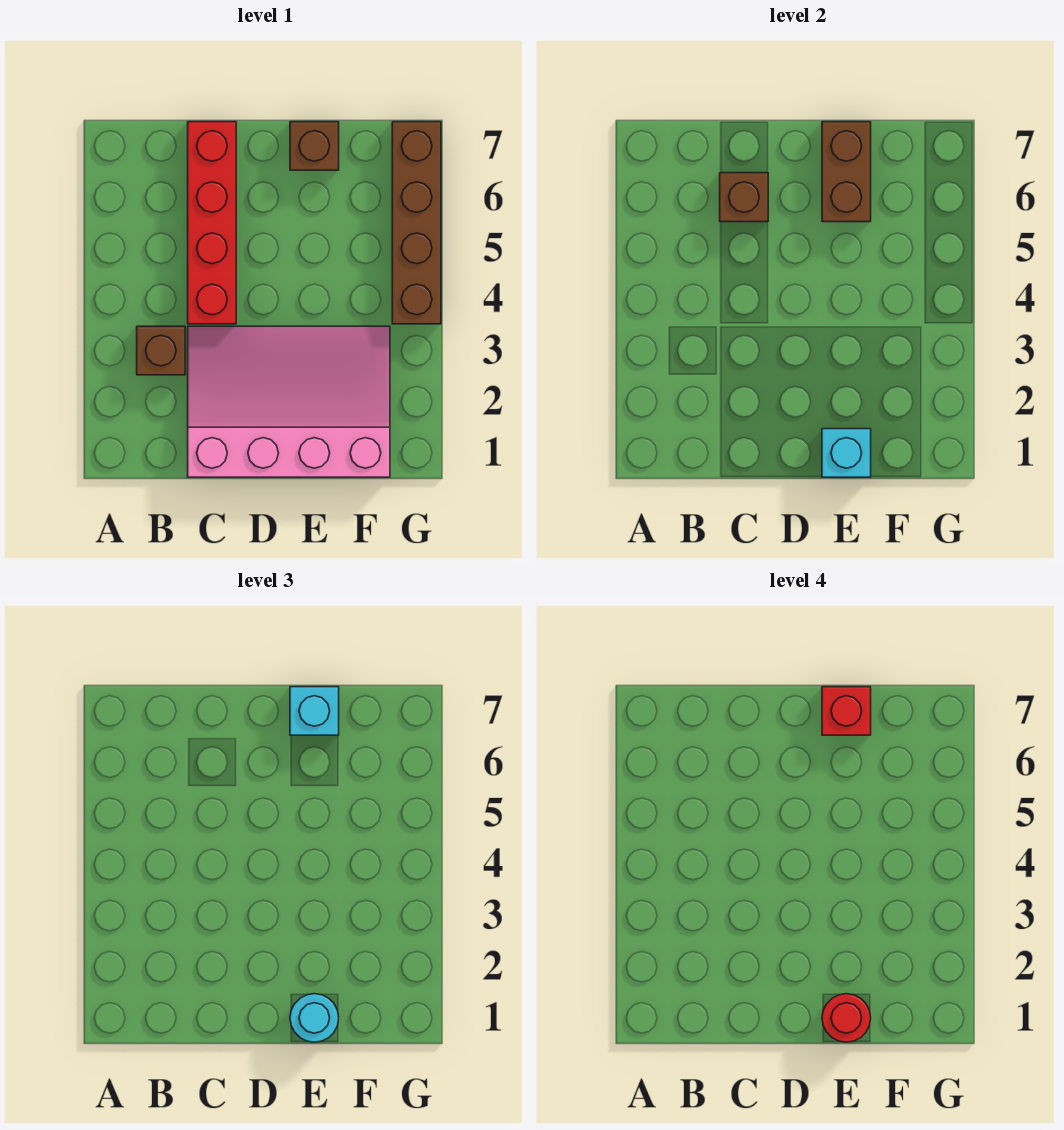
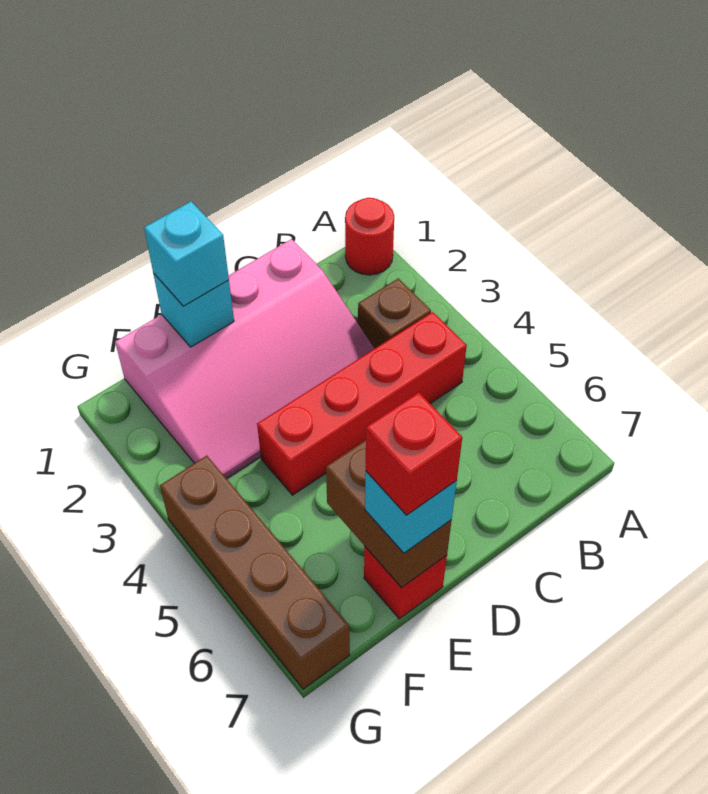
red brick C4:C7 level 1 -> red brick B4:E4 level 1
brown brick C6 level 2 -> none
cyan round brick E1 level 3 -> cyan brick E1 level 3
red round brick E1 level 4 -> red round brick A1 level 1
brown brick E7 level 1 -> red brick E7 level 1

